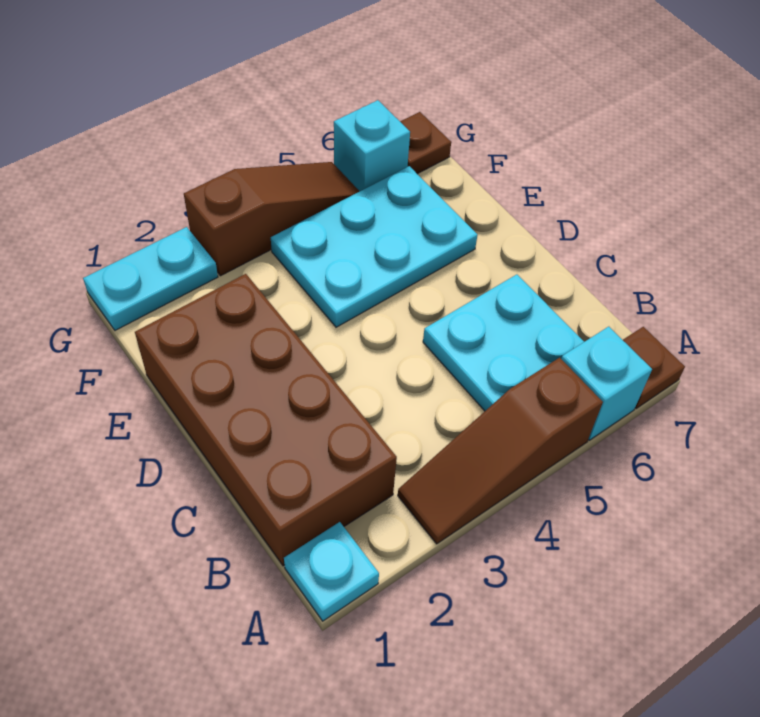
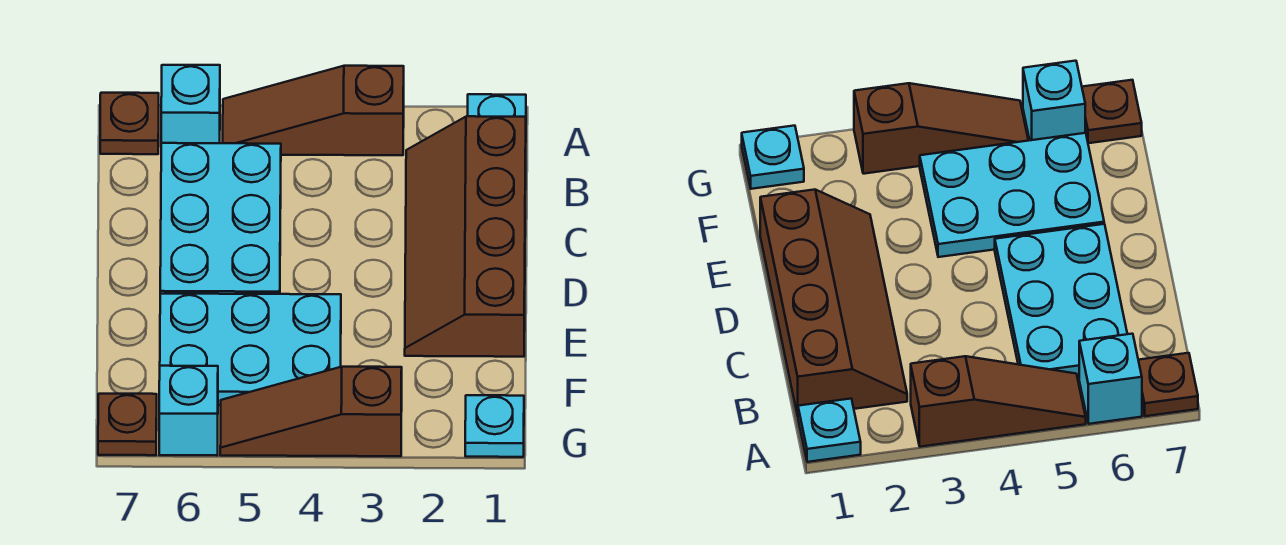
brown slope A3:A5 level 1 top 5 -> brown slope A3:A5 level 1 top 3
brown brick B1:E2 level 1 -> brown slope B1:E2 level 1 top 1
cyan plate B5:C6 level 1 -> cyan plate B5:D6 level 1
cyan plate G1:G2 level 1 -> cyan plate G1 level 1

